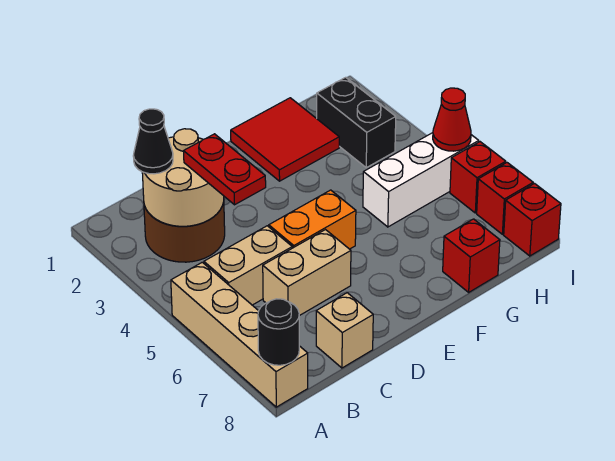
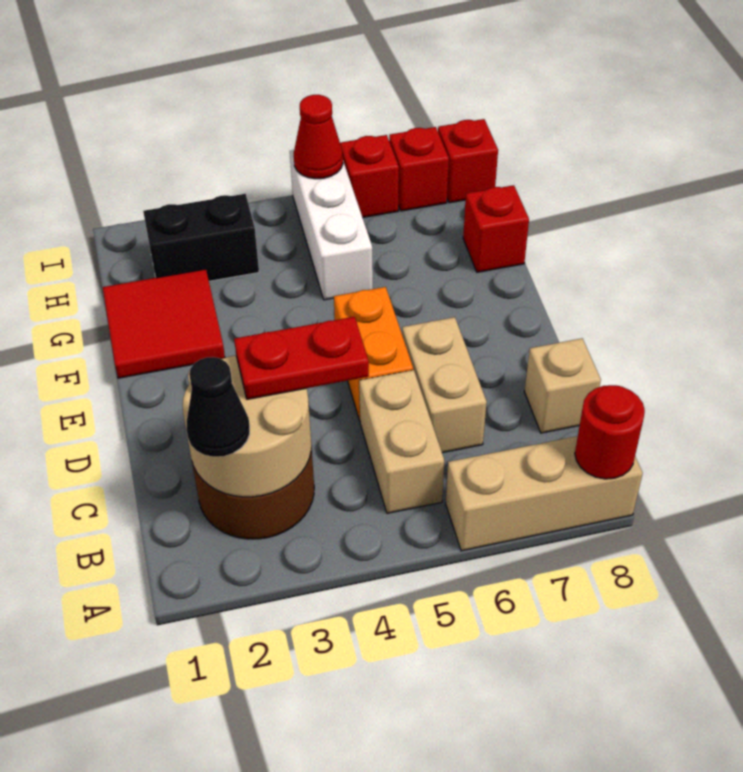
tan brick A5:A8 level 1 -> tan brick A6:A8 level 1
black round brick A8 level 2 -> red round brick A8 level 2

